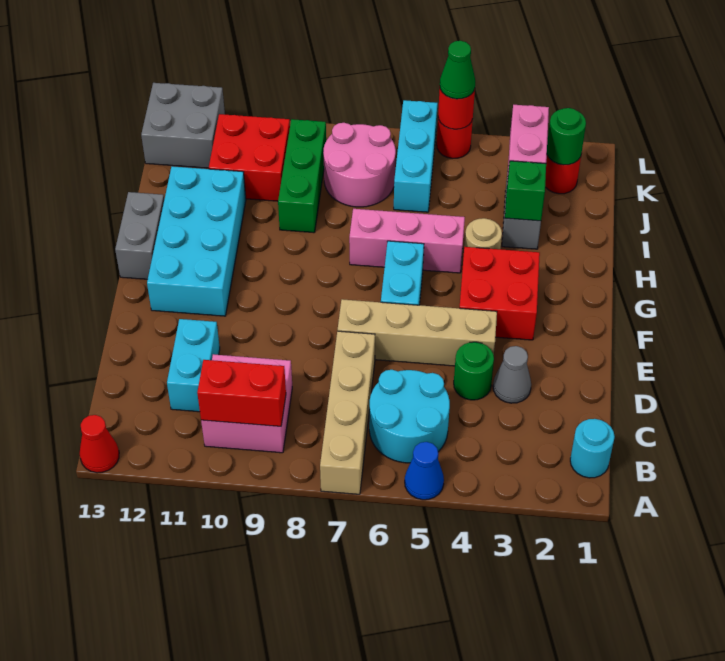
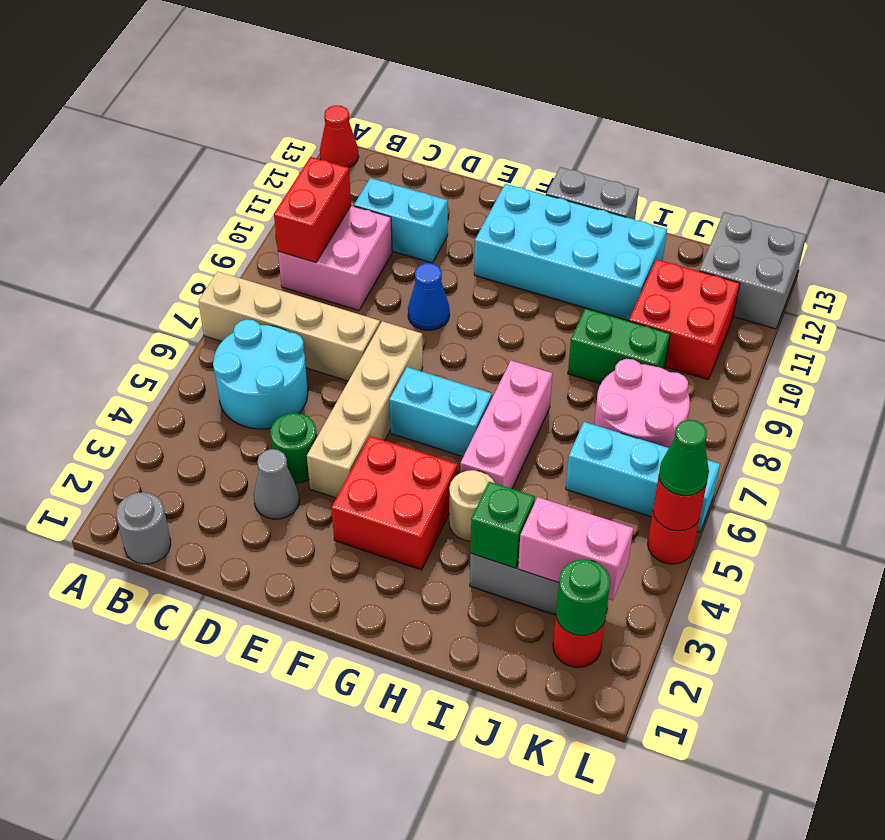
blue cone A5 level 1 -> blue cone E9 level 1
cyan round brick B1 level 1 -> grey round brick B1 level 1
green brick I9:K9 level 1 -> green brick I9:J9 level 1

